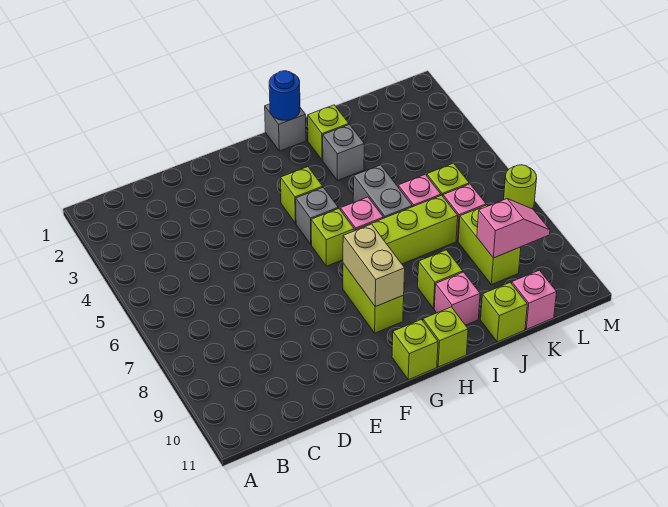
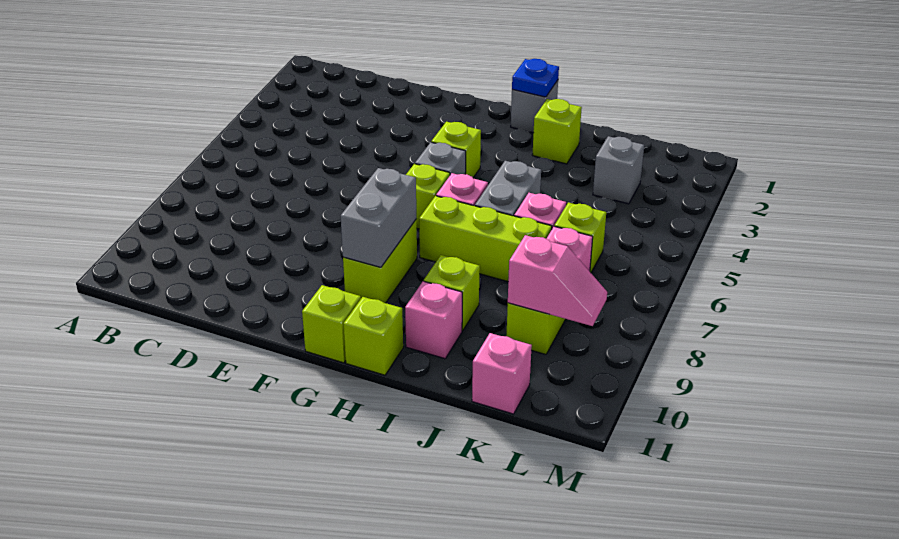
tan brick G8:G9 level 2 -> grey brick G8:G9 level 2
blue round brick H1 level 2 -> blue plate H1 level 2
grey brick I3 level 1 -> grey brick K3 level 1
lime brick J11 level 1 -> none
lime round brick M7 level 1 -> none

